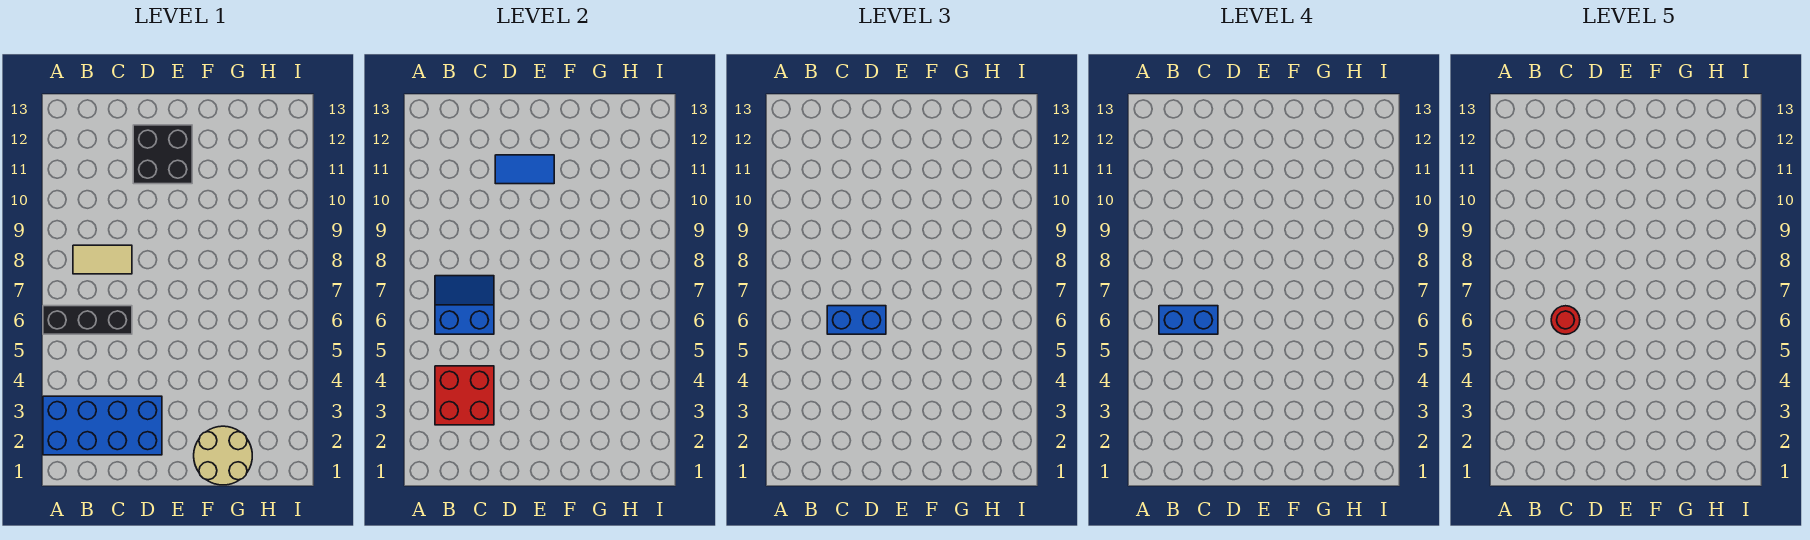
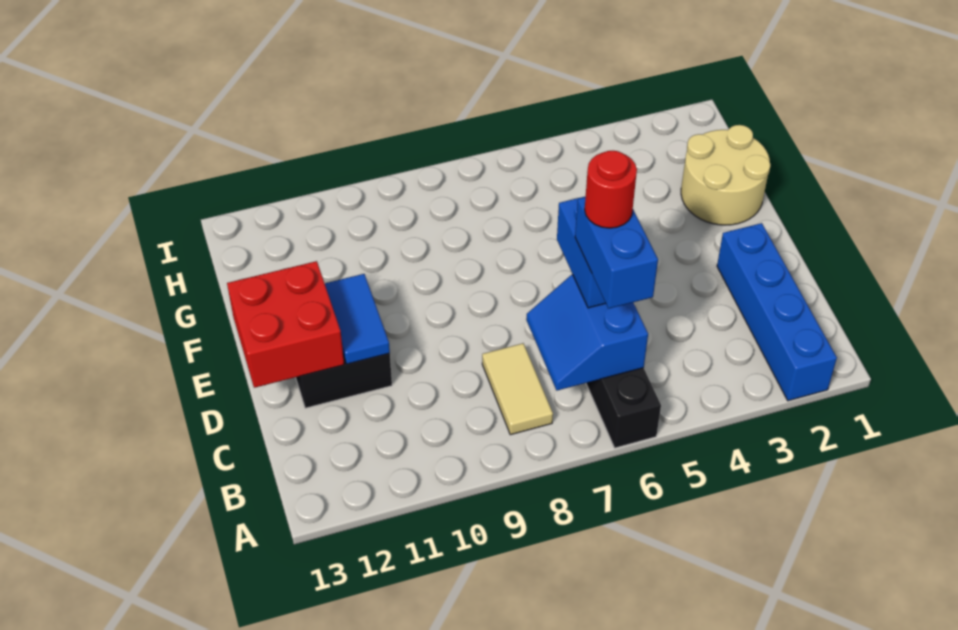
blue brick A2:D3 level 1 -> blue brick A2:D2 level 1
red brick B3:C4 level 2 -> red brick D12:E13 level 2

